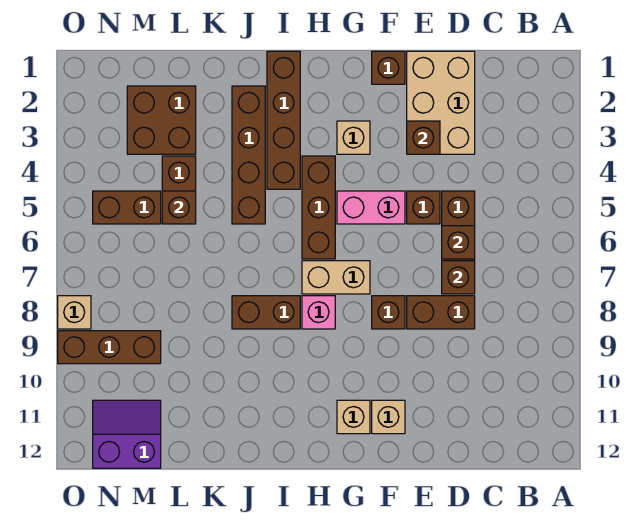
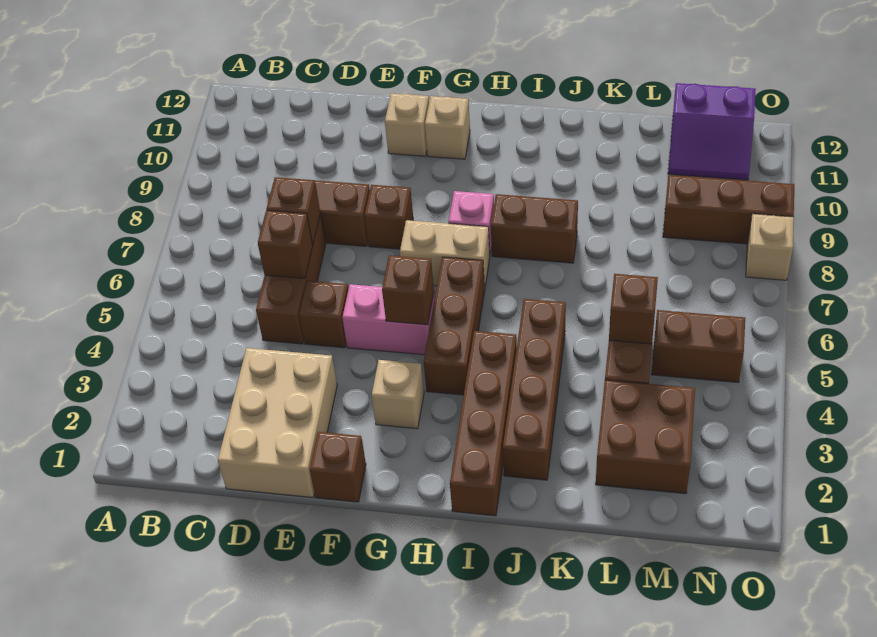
brown brick E3 level 2 -> brown brick G5 level 2

